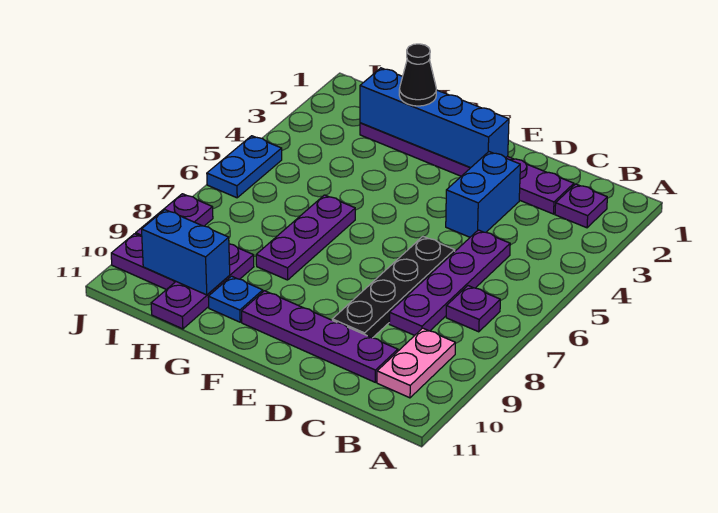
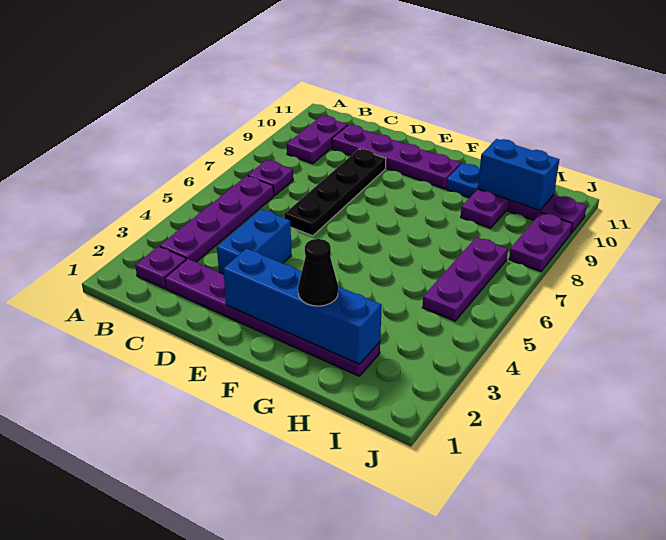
pink plate B9:B10 level 1 -> purple plate B9:B10 level 1
purple plate C5:C8 level 1 -> purple plate B3:B6 level 1
purple plate G6:G8 level 1 -> purple plate I5:I7 level 1
blue plate J5:J6 level 1 -> none

